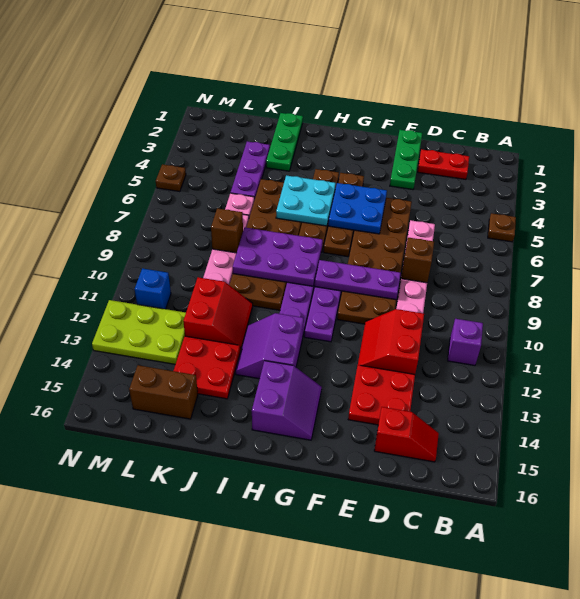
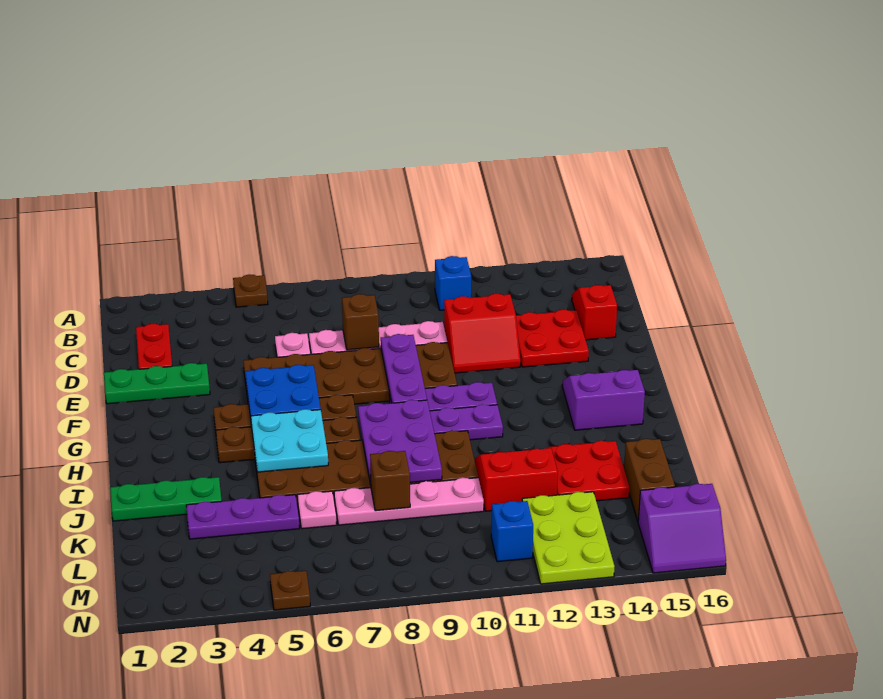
purple brick B11 level 1 -> blue brick B11 level 1
purple slope H12:I13 level 1 top H -> purple slope M15:N16 level 1 top M

